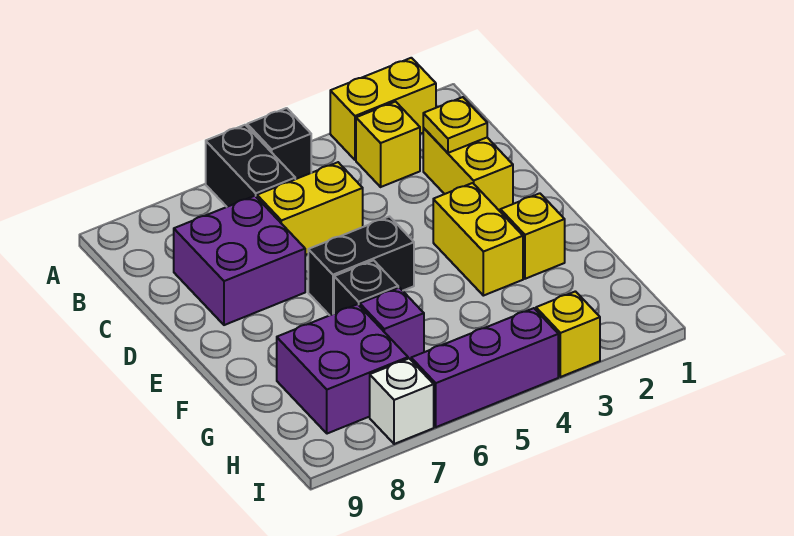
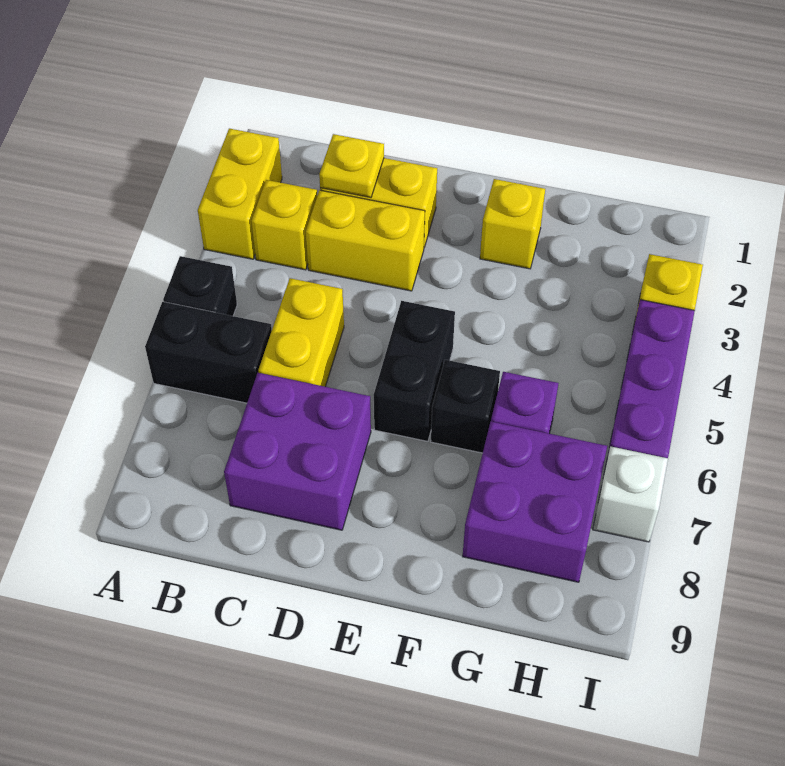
yellow brick E3:F3 level 1 -> yellow brick C3:D3 level 1

